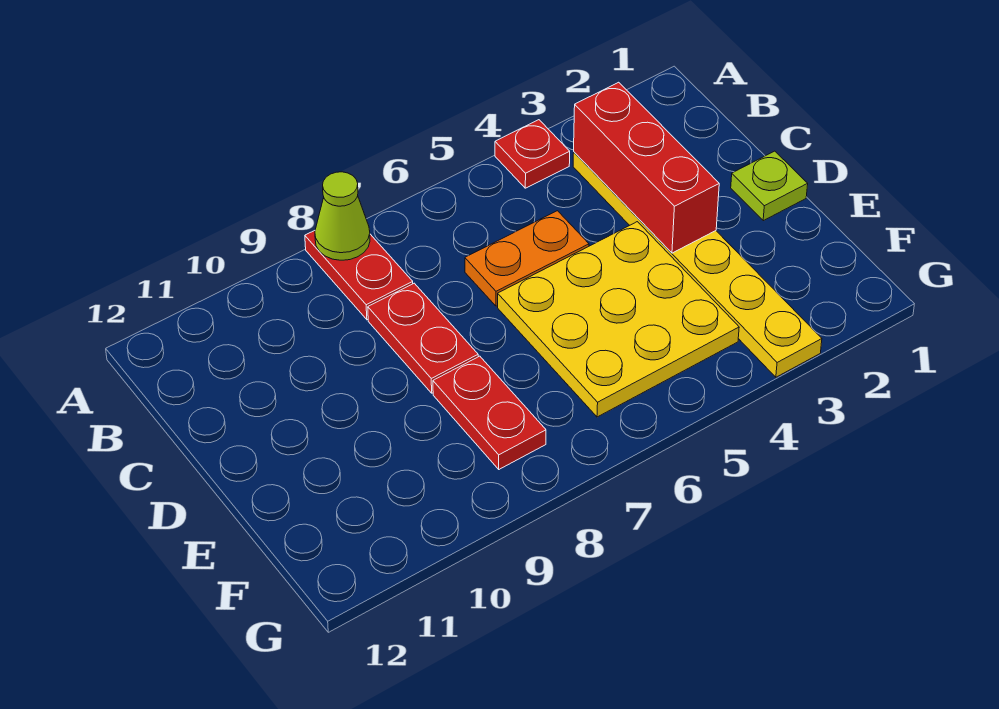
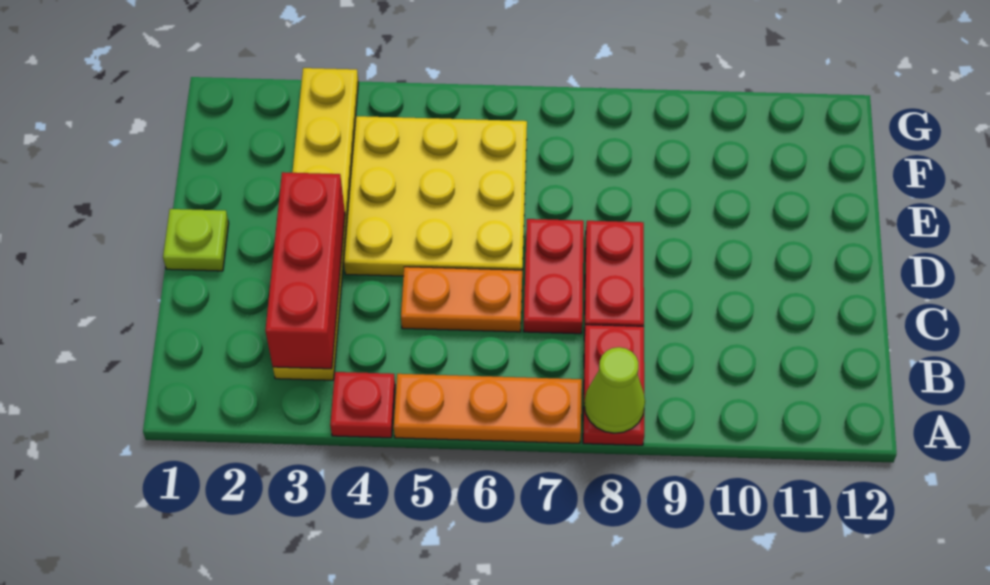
none -> orange plate A5:A7 level 1
red plate E8:F8 level 1 -> red plate C7:D7 level 1

